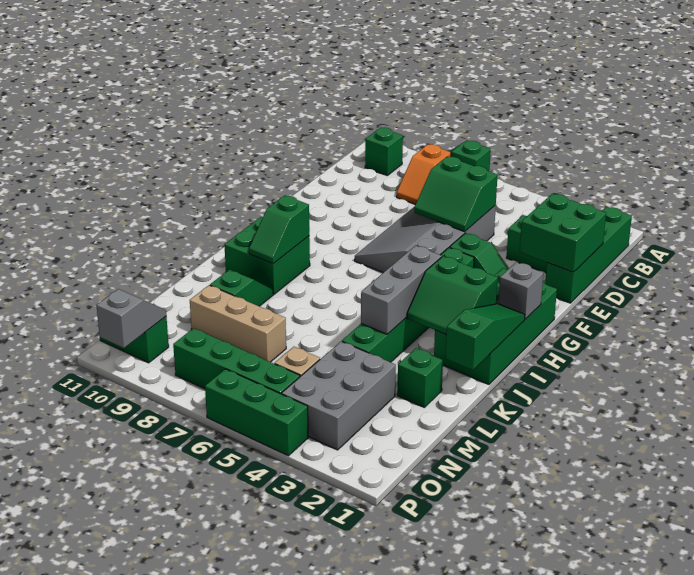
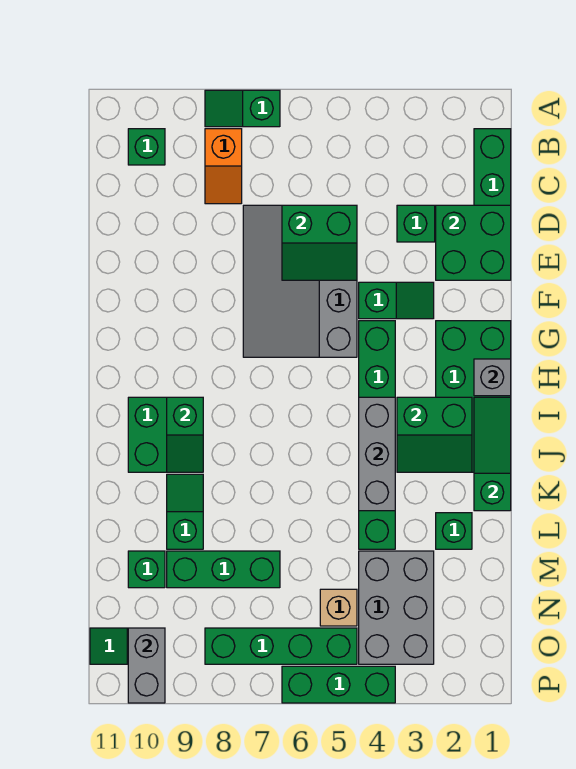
tan brick M7:M9 level 1 -> green brick M7:M9 level 1
none -> green brick M10 level 1
grey slope O10:P10 level 2 top P -> grey brick O10:P10 level 2

